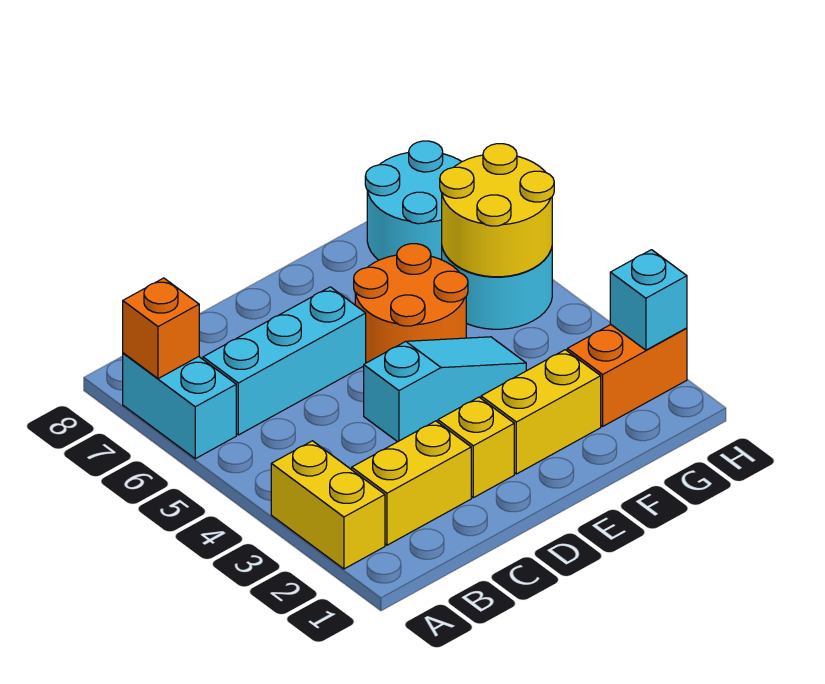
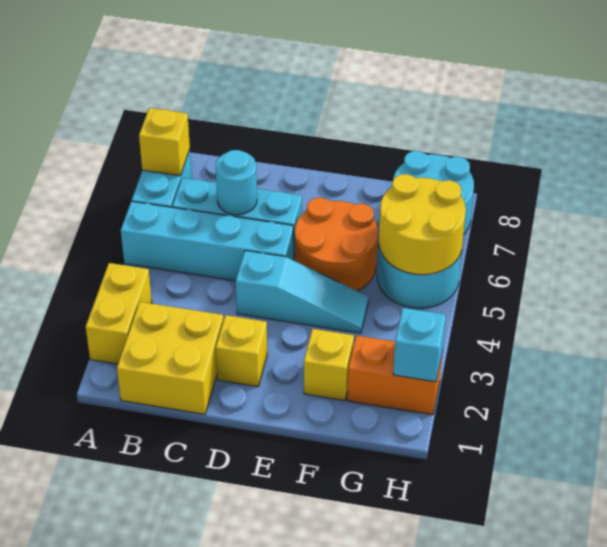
none -> cyan brick A5:D5 level 1
orange brick A7 level 2 -> yellow brick A7 level 2
yellow brick B2:C2 level 1 -> yellow brick B1:C2 level 1
none -> cyan round brick C6 level 2
yellow brick E2:F2 level 1 -> yellow brick F2 level 1

